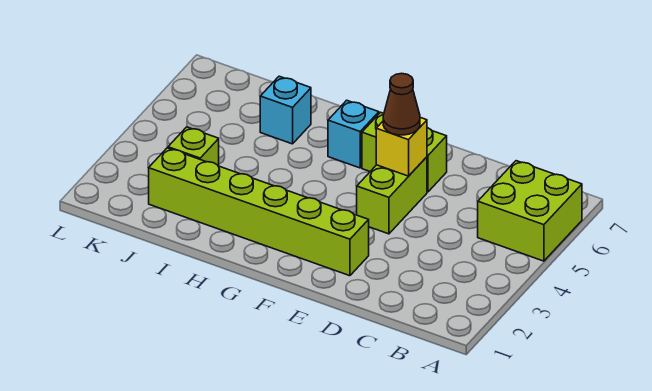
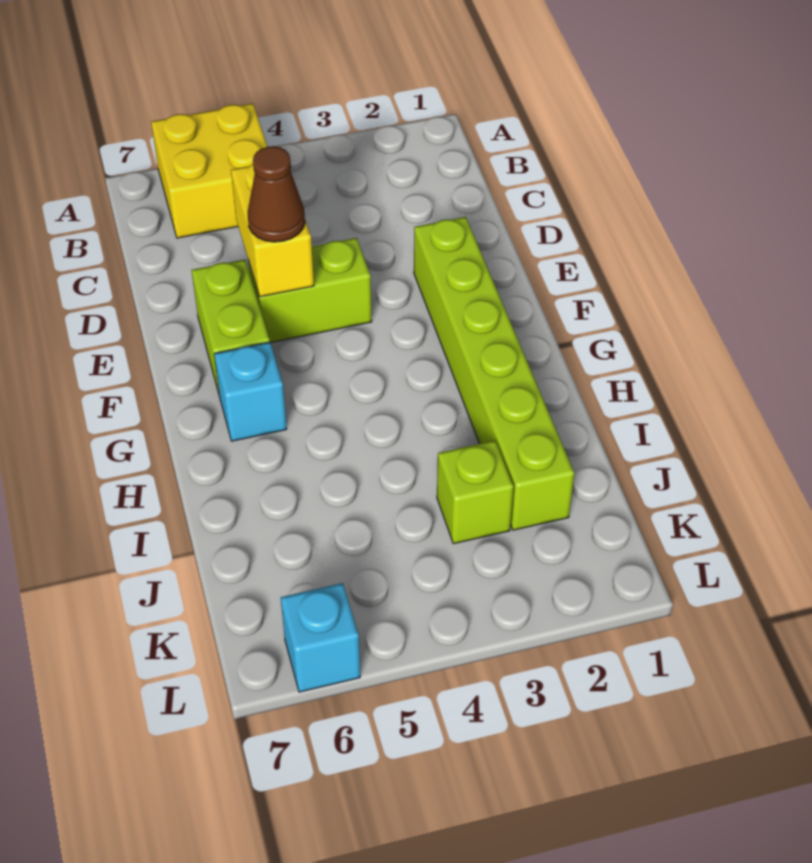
lime brick A5:B6 level 1 -> yellow brick A5:B6 level 1
yellow brick E5 level 2 -> yellow brick D5:E5 level 2
cyan brick I6 level 1 -> cyan brick L6 level 1

